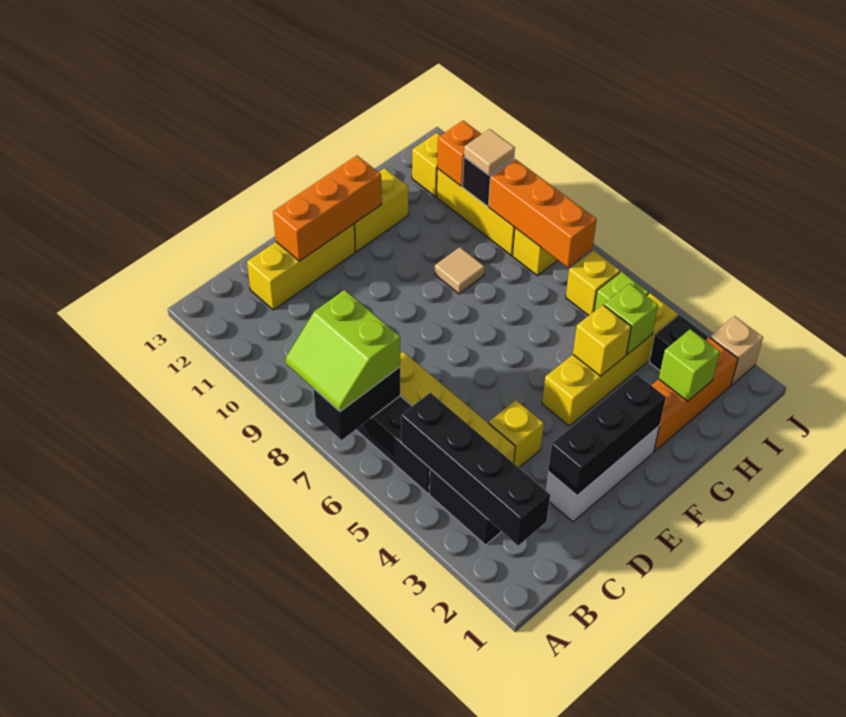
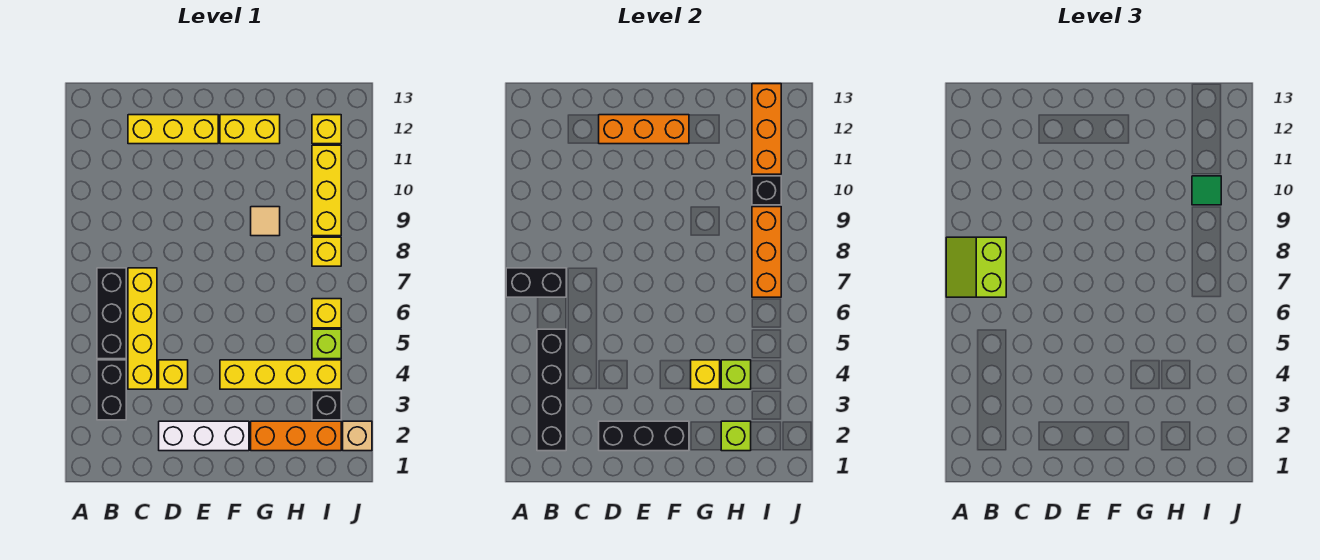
tan tile I10 level 3 -> green tile I10 level 3
orange brick I11 level 2 -> orange brick I11:I13 level 2

